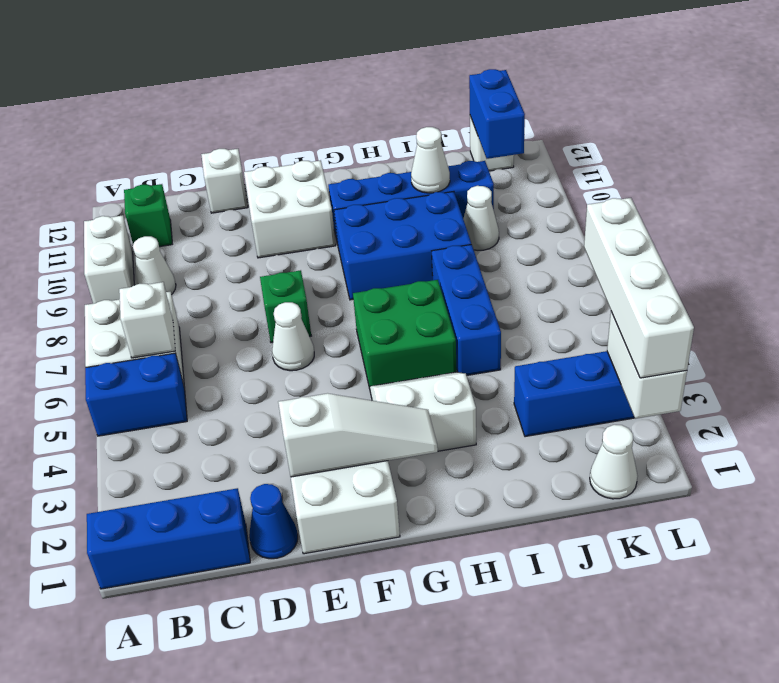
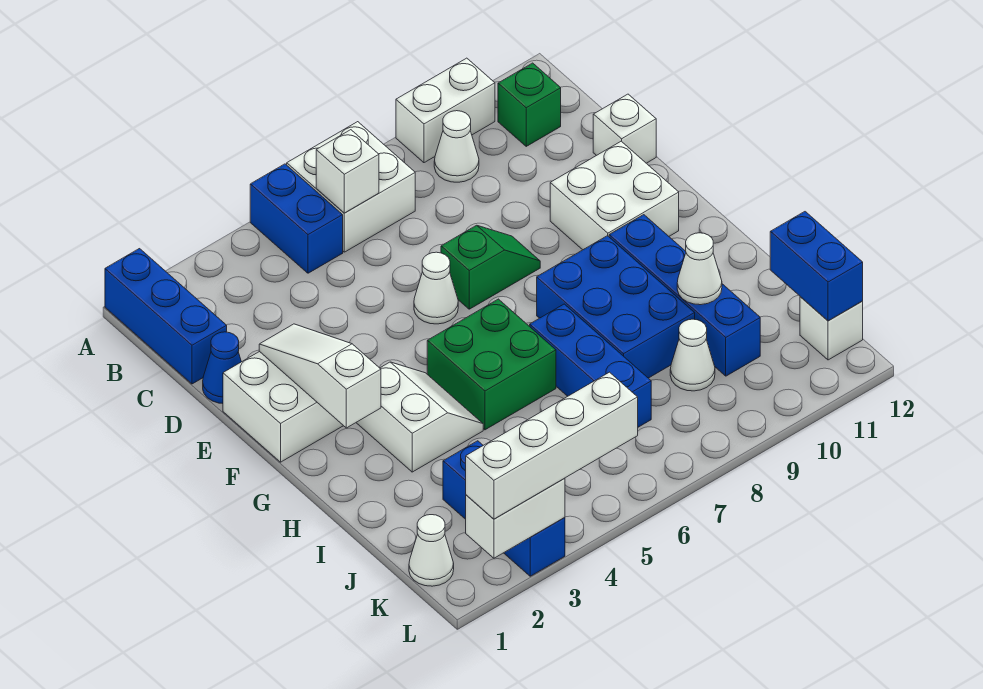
white slope E2:G2 level 2 top E -> white slope E2:G2 level 2 top G
blue brick I5:I7 level 1 -> blue brick H7:J7 level 1
blue brick K11:K12 level 2 -> blue brick J12:K12 level 2

